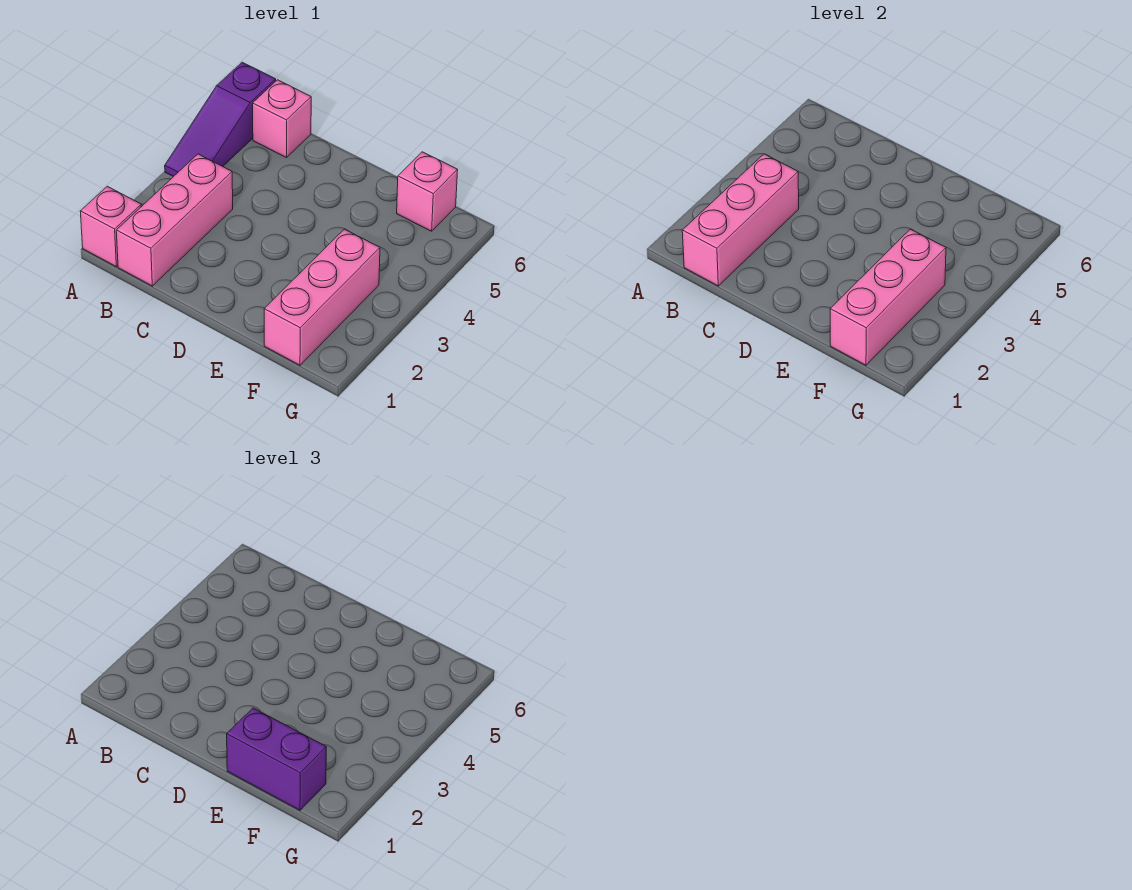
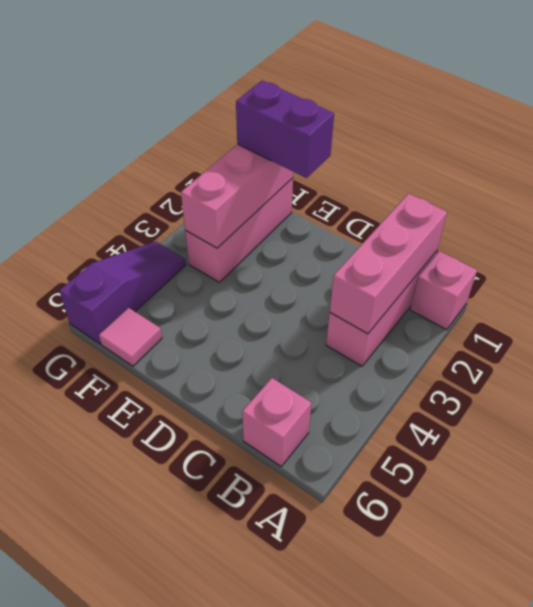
purple slope A4:A6 level 1 top 6 -> purple slope G4:G6 level 1 top 6
pink brick F6 level 1 -> pink tile F6 level 1

